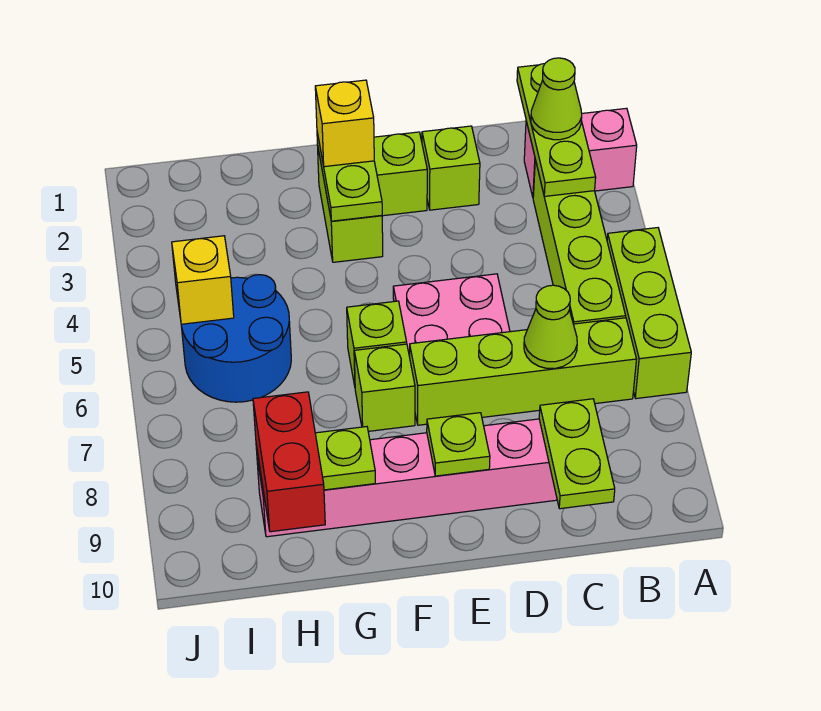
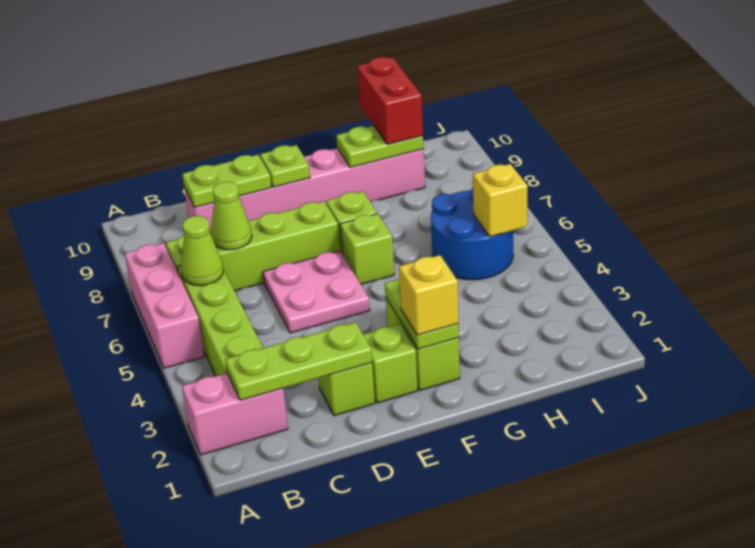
lime brick A5:A7 level 1 -> pink brick A5:A7 level 1
lime plate B1:B3 level 2 -> lime plate B2:D2 level 2
lime cone B2 level 3 -> lime cone B6 level 2
lime plate C9:C10 level 2 -> lime plate C9:D9 level 2

